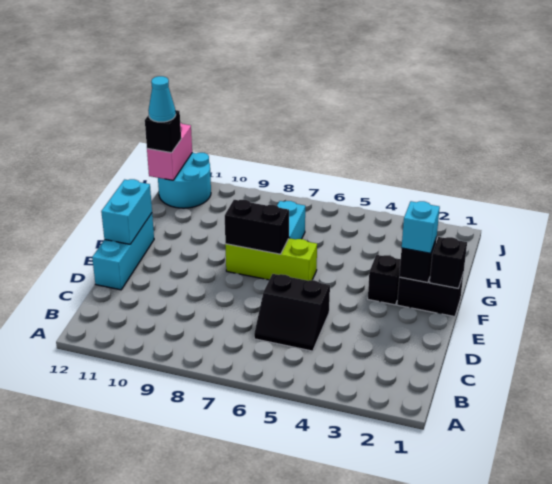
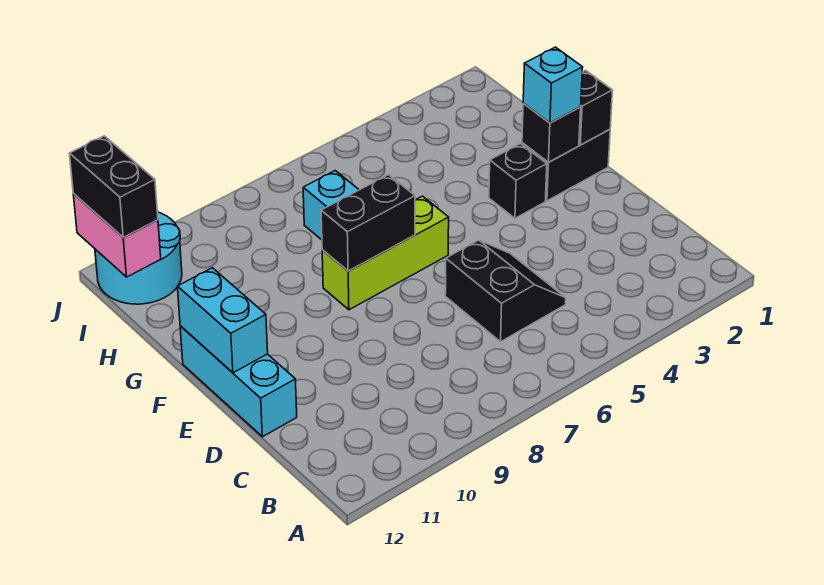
black slope C5:D6 level 1 top D -> black slope C5:D6 level 1 top 6
black brick I12 level 3 -> black brick I12:J12 level 3
cyan cone I12 level 4 -> none

